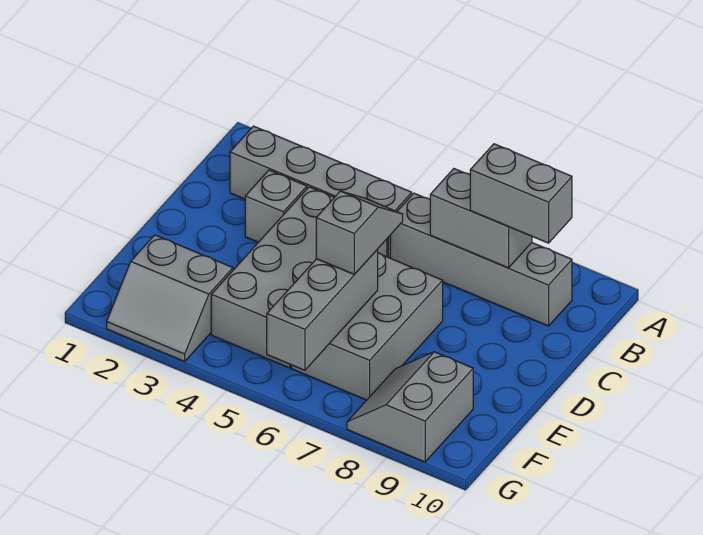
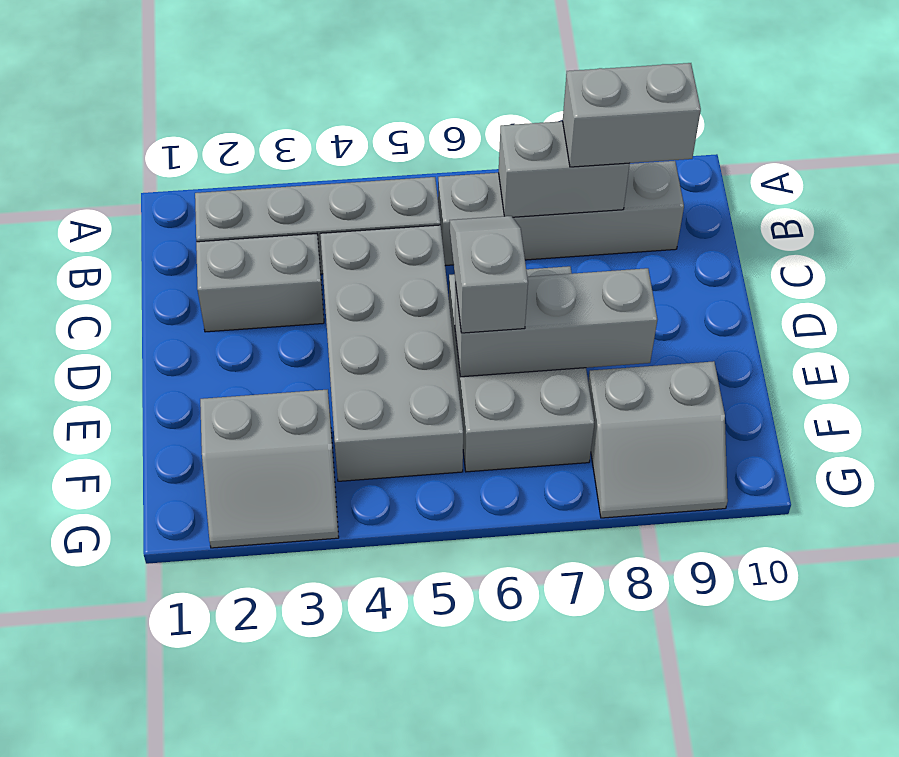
grey brick C3 level 1 -> grey brick C2:C3 level 1
grey brick E6:G6 level 2 -> grey brick E6:E8 level 2
grey slope F8:G9 level 1 top 9 -> grey slope F8:G9 level 1 top F

